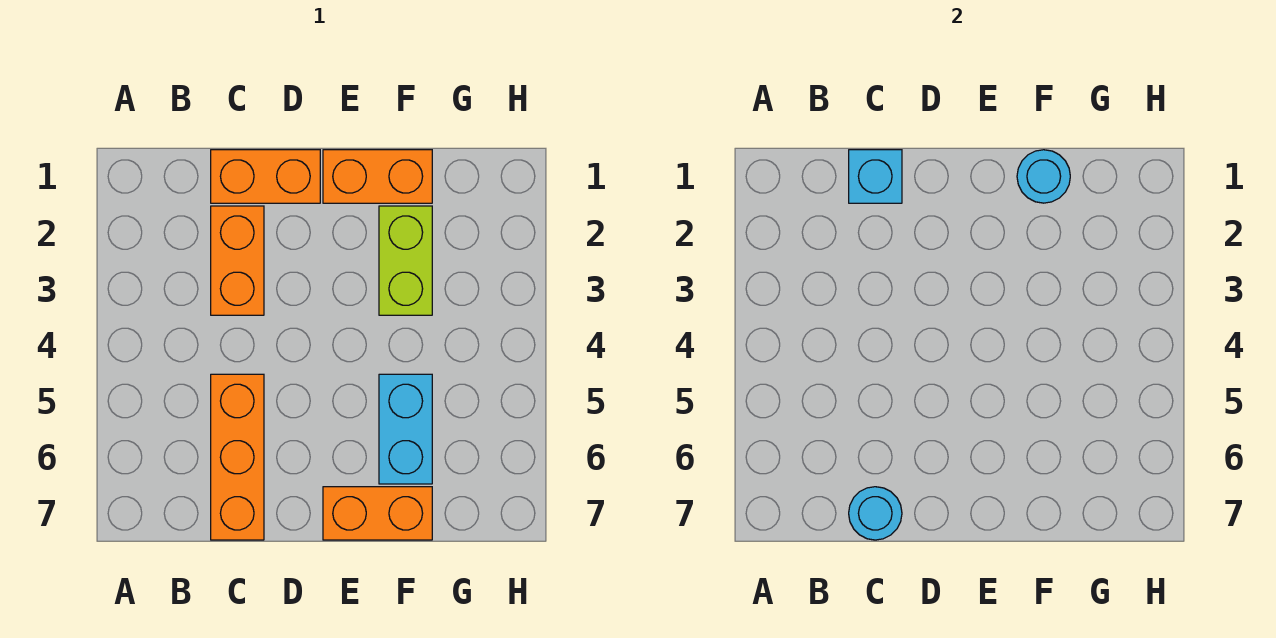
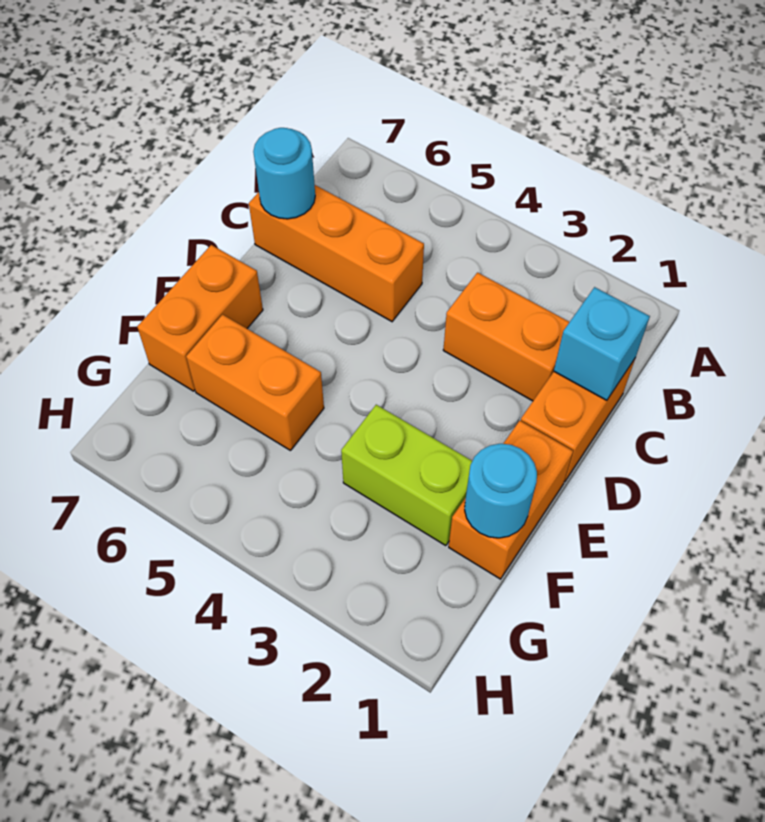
cyan brick F5:F6 level 1 -> orange brick F5:F6 level 1

